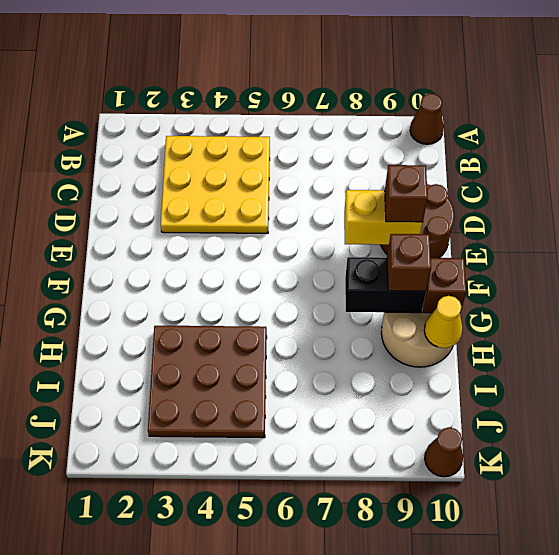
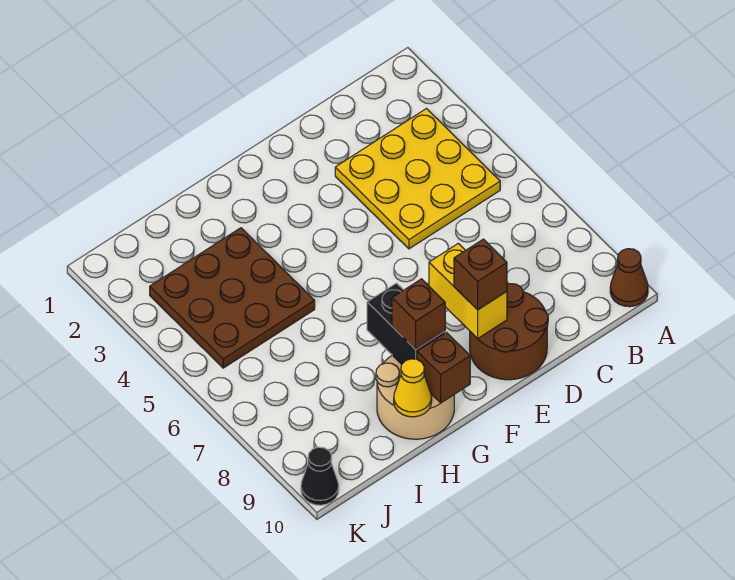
brown cone K10 level 1 -> black cone K10 level 1

